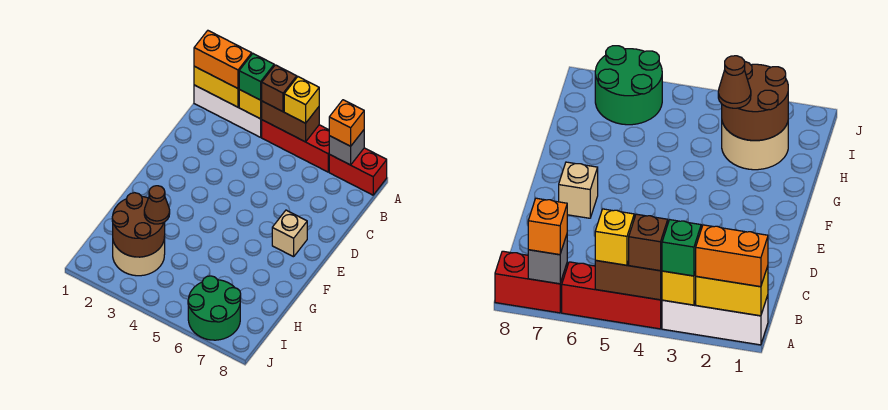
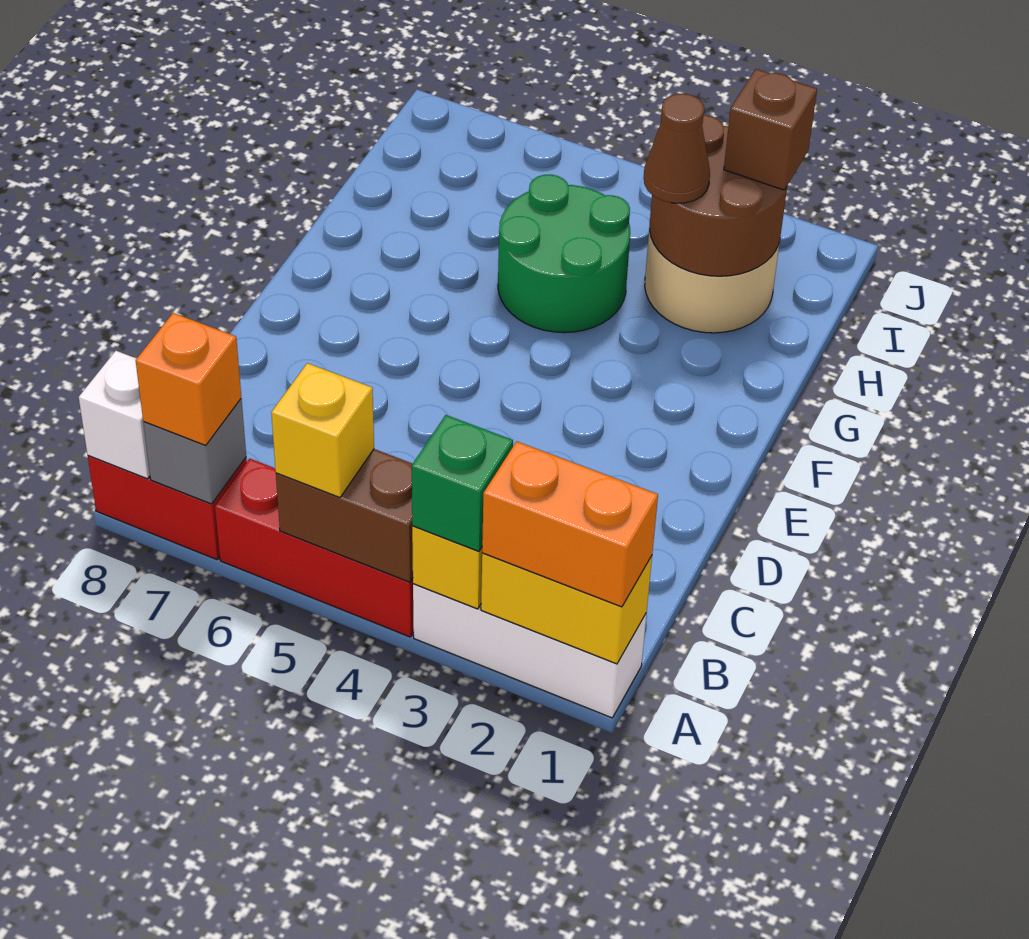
brown brick A4 level 3 -> brown brick I2 level 3
none -> white brick A8 level 2
tan brick E7 level 1 -> none
green round brick I6:J7 level 1 -> green round brick G4:H5 level 1

